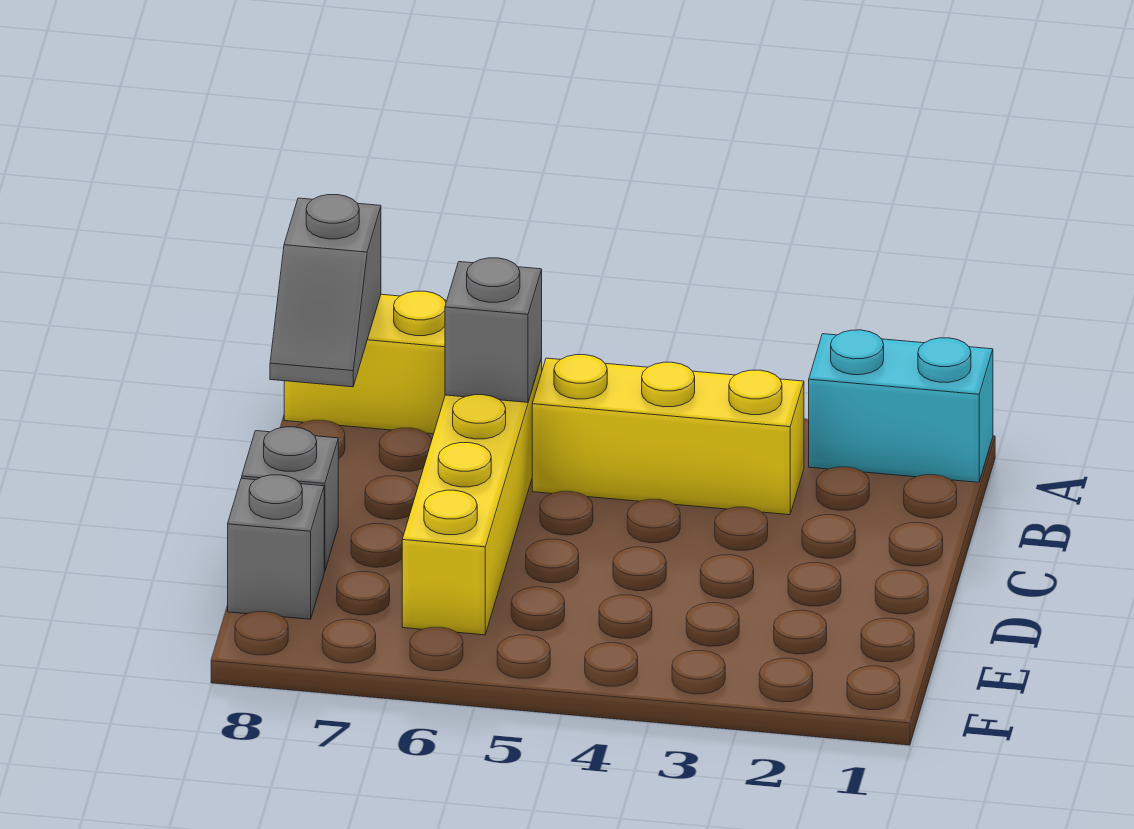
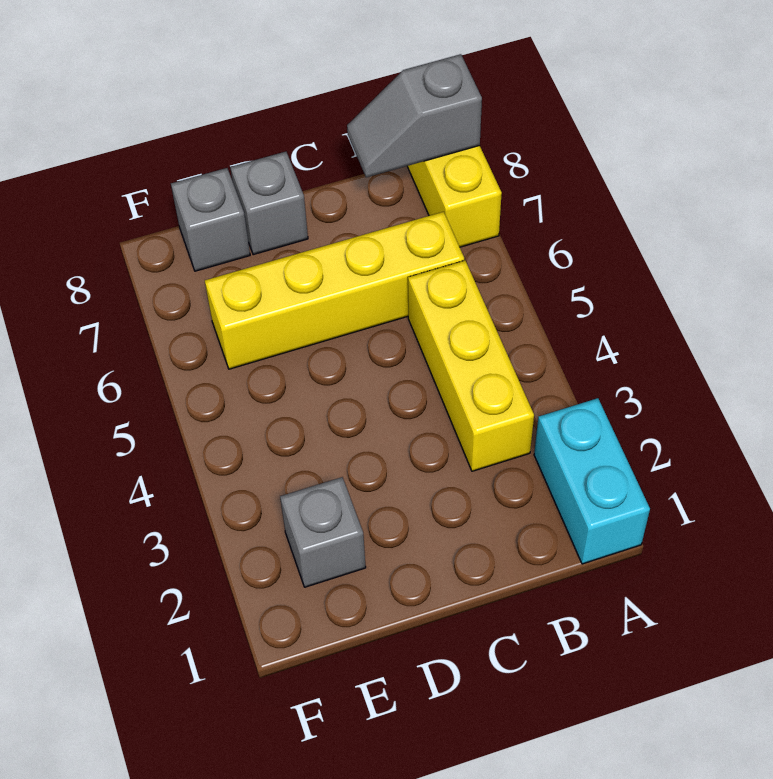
grey brick B6 level 2 -> grey brick E2 level 1

